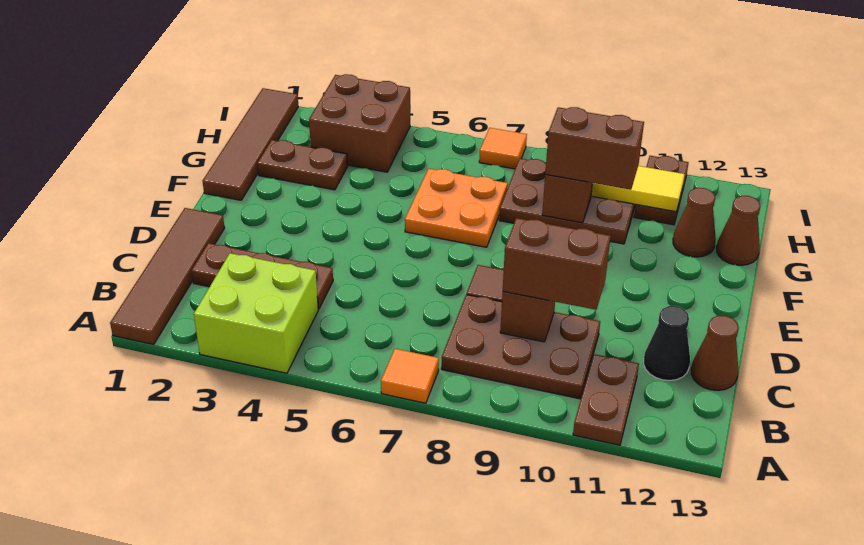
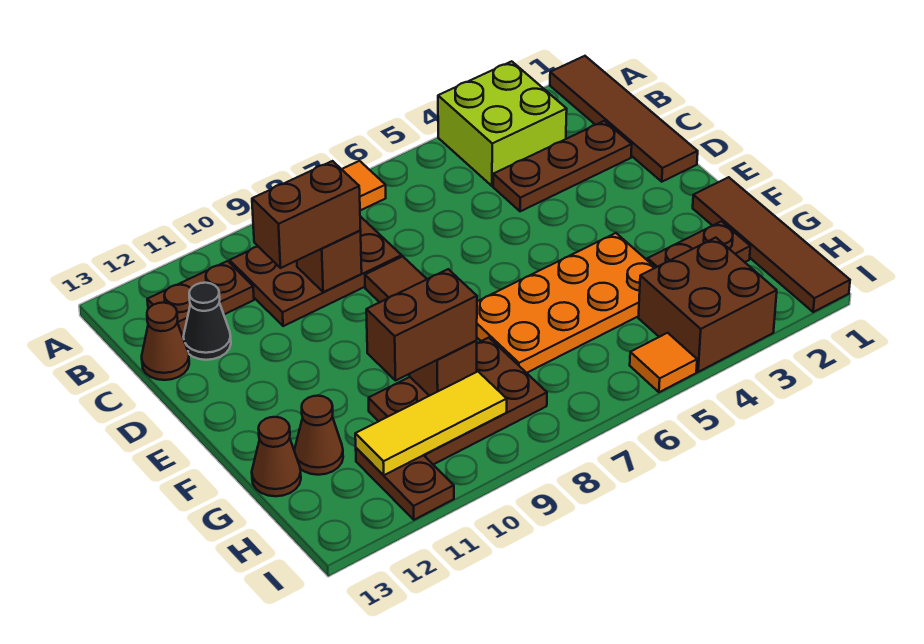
brown plate A11:B11 level 1 -> brown plate B11:B12 level 1
orange plate F6:G7 level 1 -> orange plate F4:G7 level 1
orange tile I7 level 1 -> orange tile I5 level 1

